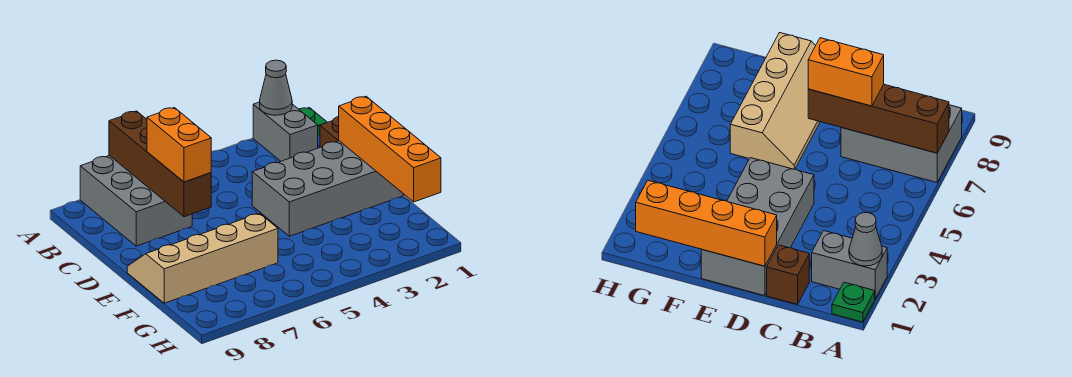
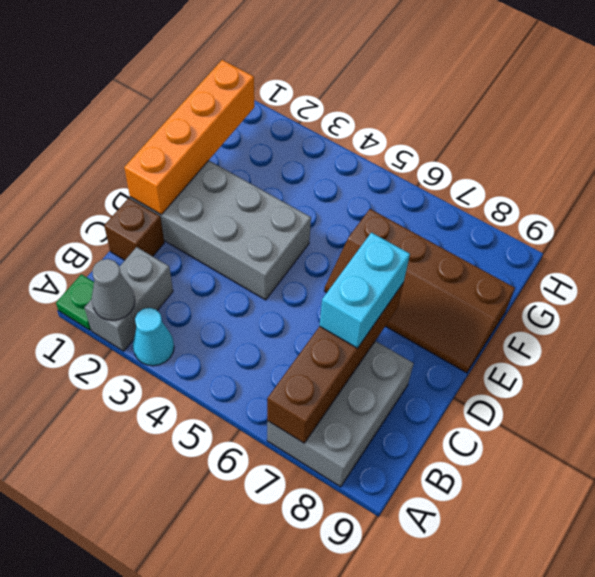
none -> cyan cone A3 level 1
orange brick C7:D7 level 3 -> cyan brick C7:D7 level 3
tan slope E6:F9 level 1 top F -> brown slope E6:F9 level 1 top F

